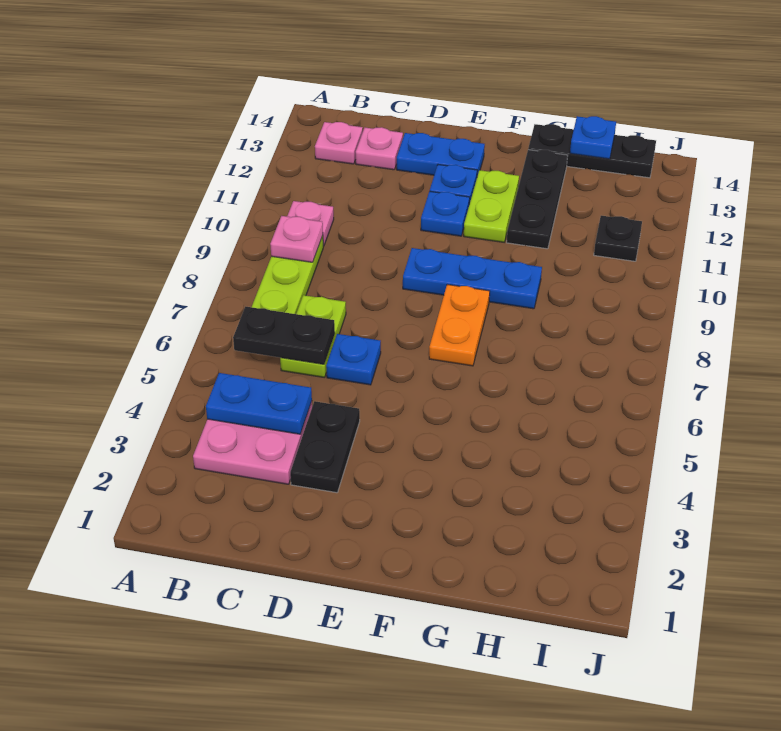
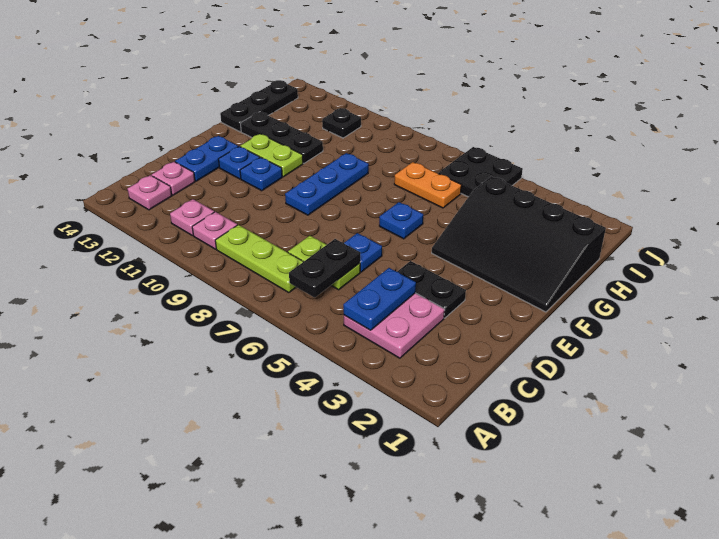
pink plate B9 level 2 -> pink plate B11 level 1
none -> black slope F1:H4 level 1 top H
orange plate F7:F8 level 1 -> orange plate H6:H7 level 1
blue plate H14 level 2 -> blue plate F6 level 1
none -> black plate I5:J6 level 1

